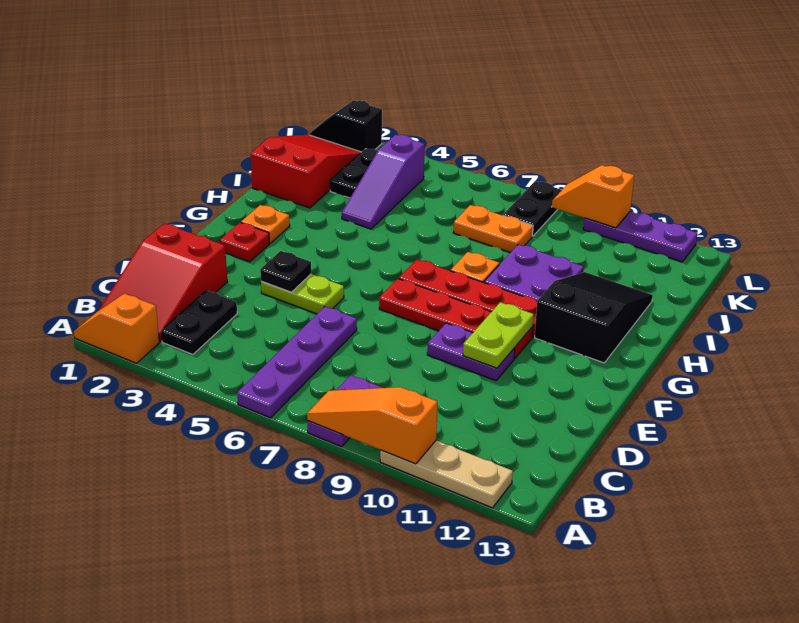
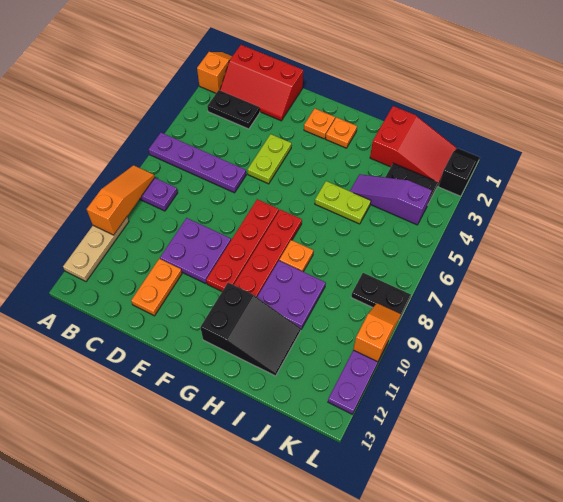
red slope B1:D2 level 1 top D -> red slope B1:D2 level 1 top 1
black plate E4 level 2 -> none
purple plate E9:E10 level 1 -> purple plate D9:E10 level 1
lime plate E10:F10 level 2 -> lime plate H5:I5 level 1
red plate F2 level 1 -> orange plate F2 level 1
orange plate J7:J8 level 1 -> orange plate D11:D12 level 1

